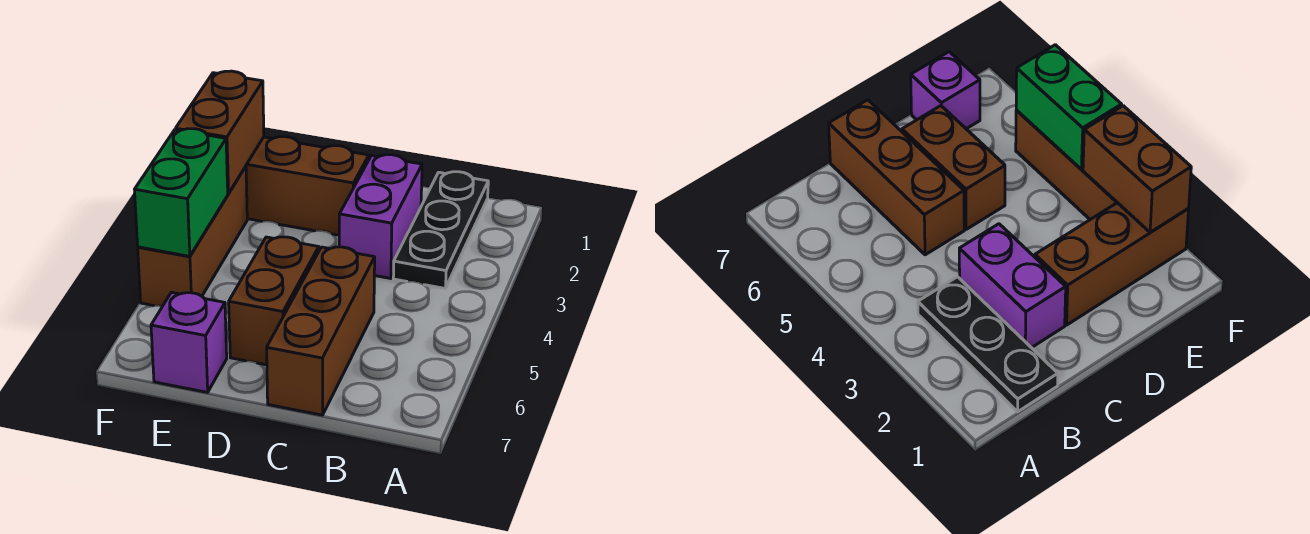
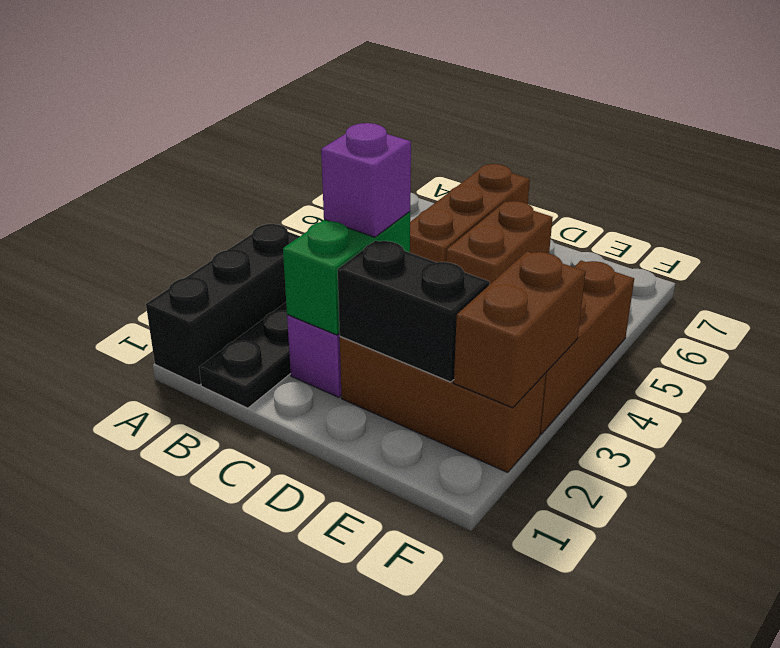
none -> black brick A1:A3 level 1
none -> black brick D2:E2 level 2
purple brick E7 level 1 -> purple brick C3 level 3
green brick F4:F5 level 2 -> green brick C2:C3 level 2

